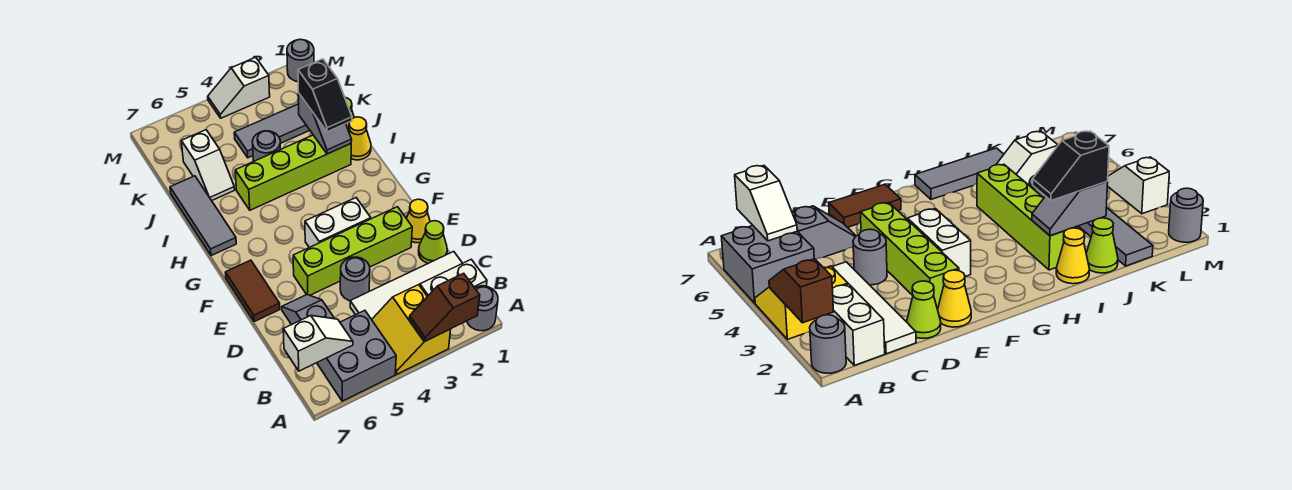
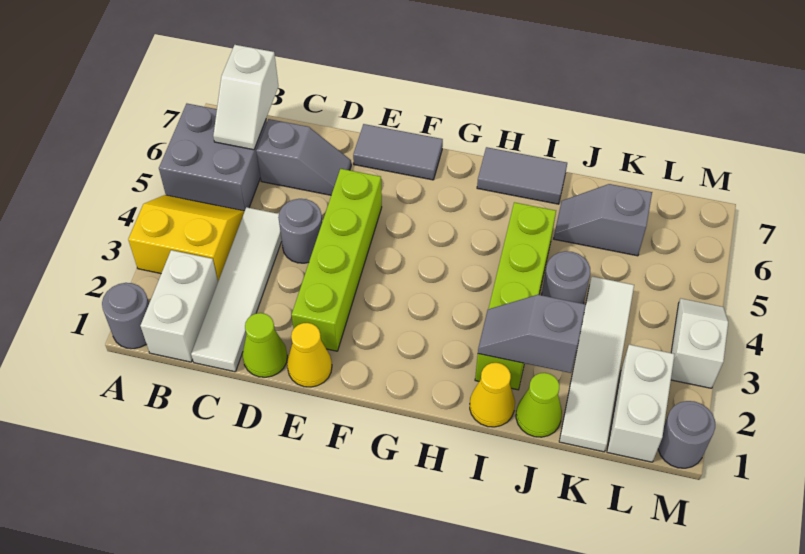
brown slope A2:A3 level 2 top 2 -> none
brown tile E7:F7 level 1 -> grey tile E7:F7 level 1
white brick F3:F4 level 1 -> white brick L1:L2 level 1
grey tile H7:J7 level 1 -> grey tile H7:I7 level 1
black slope I2:J2 level 3 top J -> none
white slope J6:K6 level 1 top K -> grey slope J6:K6 level 1 top K
grey tile K1:K4 level 1 -> white tile K1:K4 level 1

